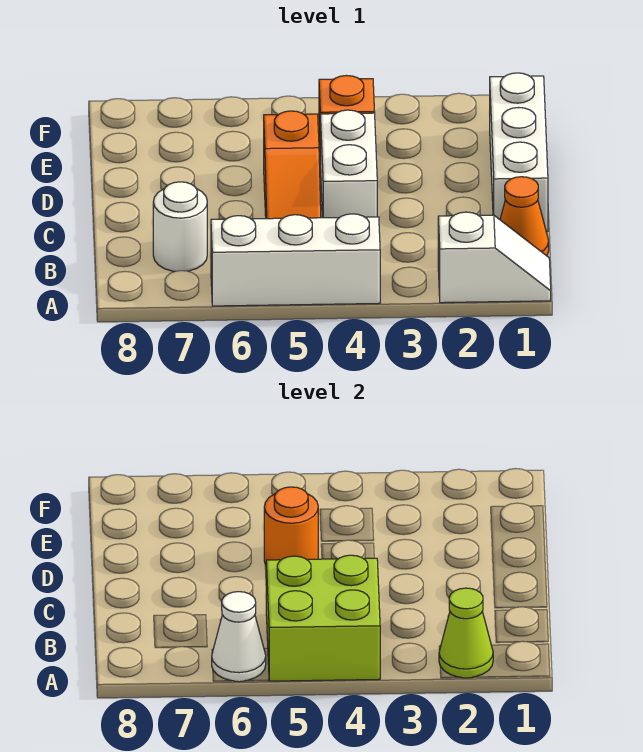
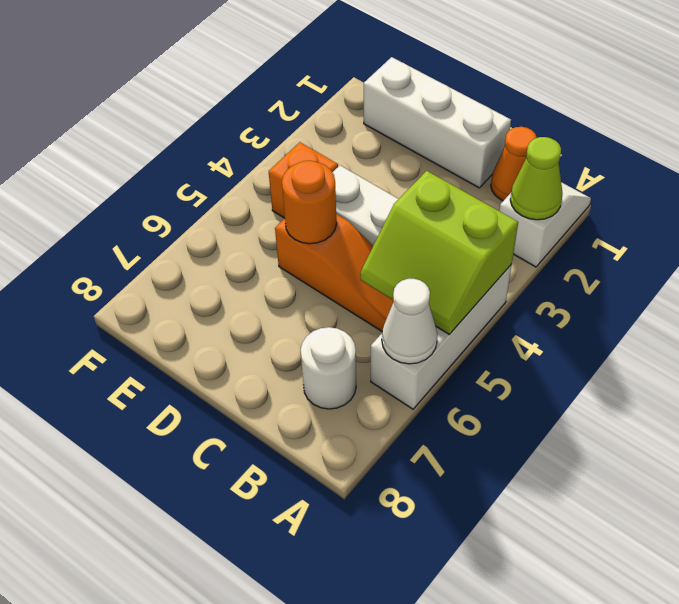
lime brick A4:B5 level 2 -> lime slope A4:B5 level 2 top 4

